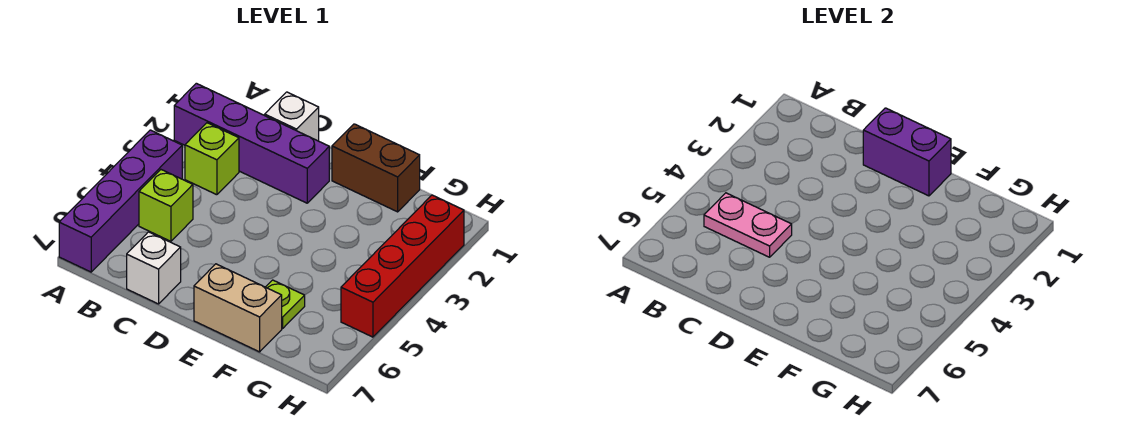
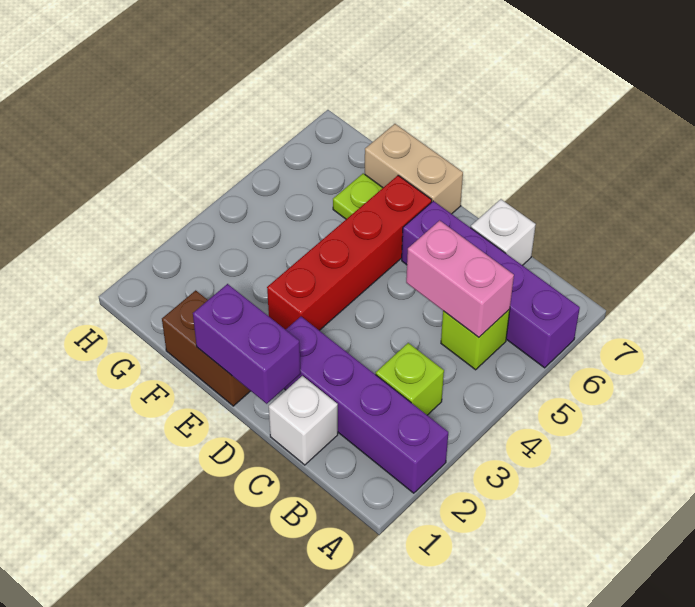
purple brick A4:A7 level 1 -> purple brick A6:D6 level 1
pink plate B5:C5 level 2 -> pink brick B5:C5 level 2
red brick H2:H5 level 1 -> red brick E3:E6 level 1

